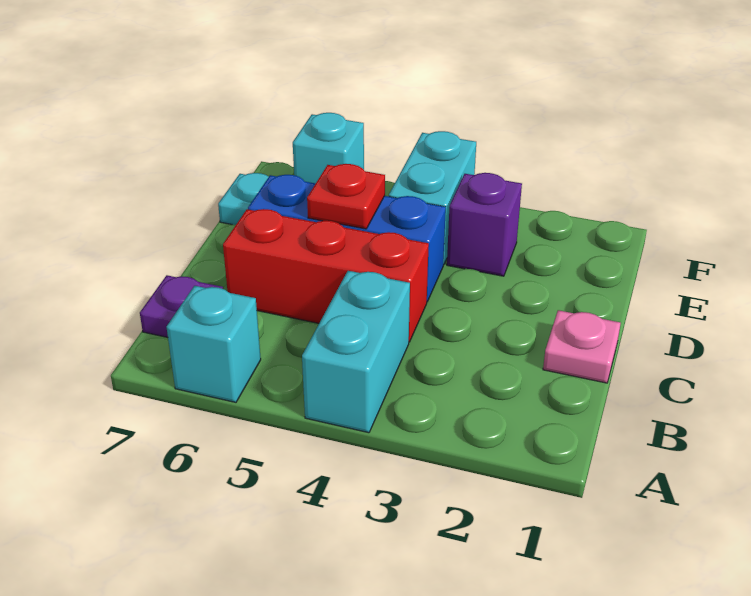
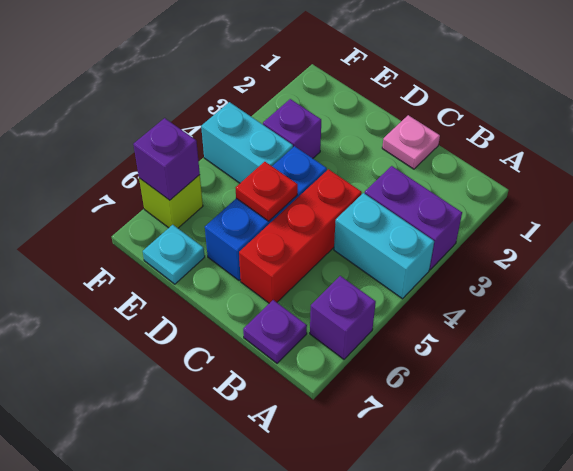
none -> purple brick A3:B3 level 1
cyan brick A6 level 1 -> purple brick A6 level 1
cyan brick F6 level 1 -> lime brick F6 level 1
none -> purple brick F6 level 2

